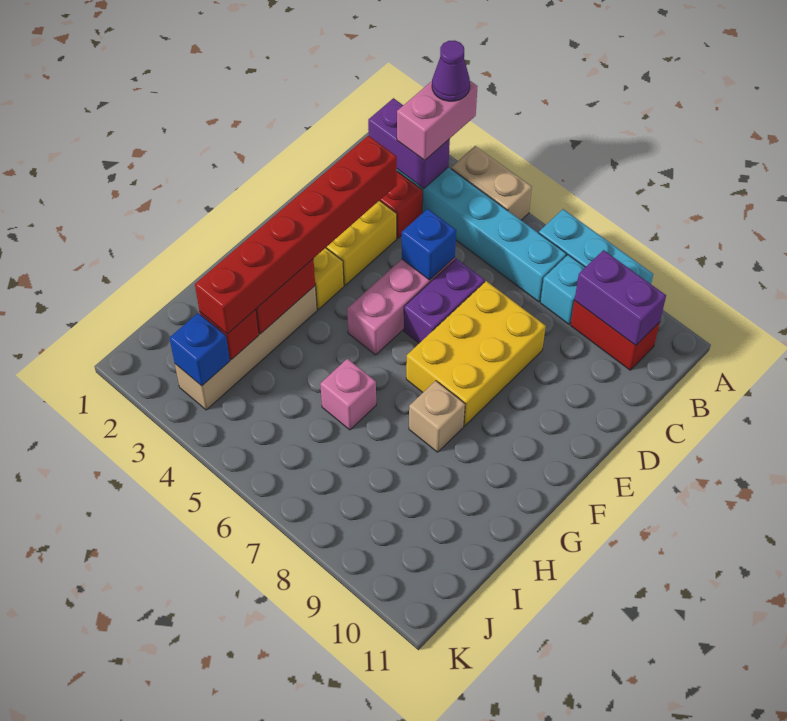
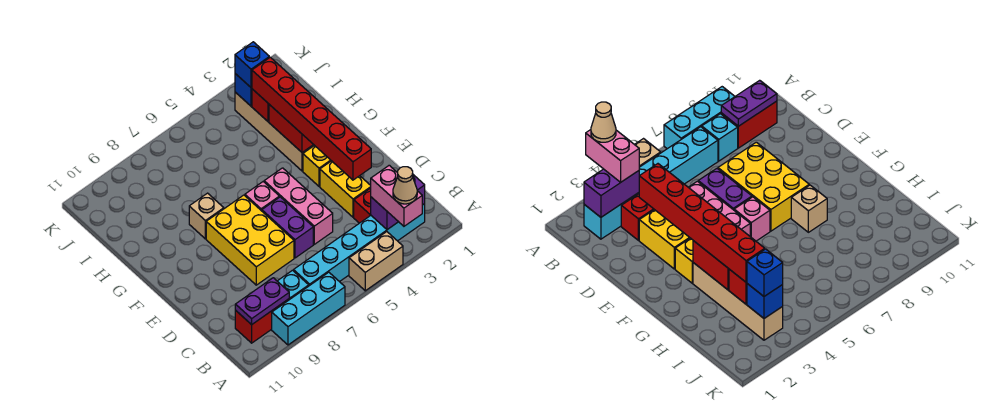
purple cone A3 level 4 -> tan cone A3 level 4
purple brick B9:B10 level 2 -> purple plate B9:B10 level 2
blue brick D5 level 2 -> blue brick J3 level 3
pink brick H6 level 1 -> pink brick F6 level 1

